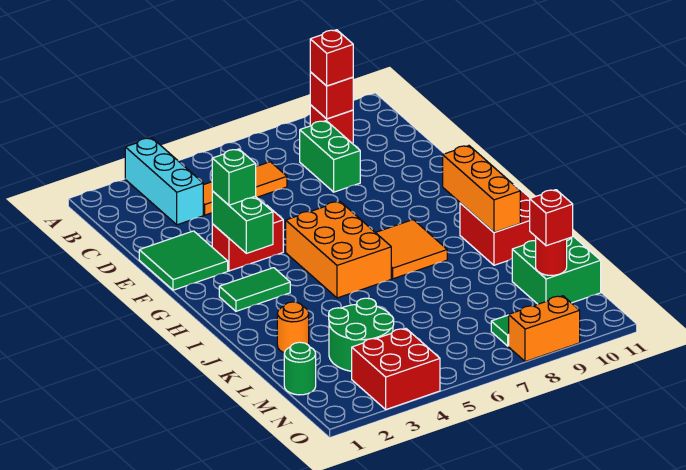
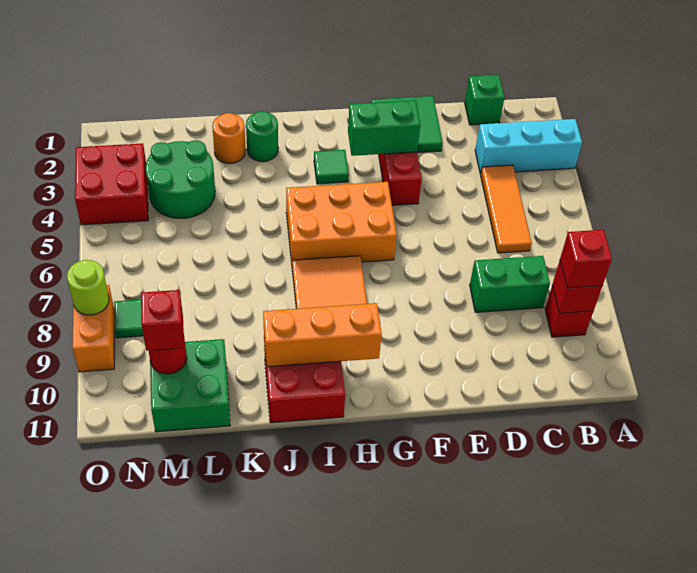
green brick F3 level 3 -> green brick C1 level 1
green tile H2:H3 level 1 -> green tile H3 level 1
green round brick M1 level 1 -> green round brick J2 level 1
none -> lime round brick O8 level 2

